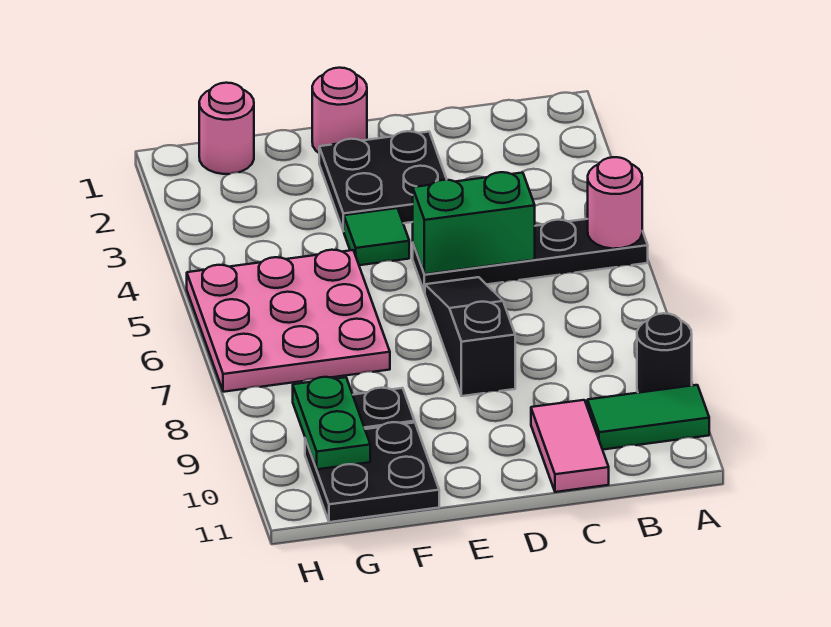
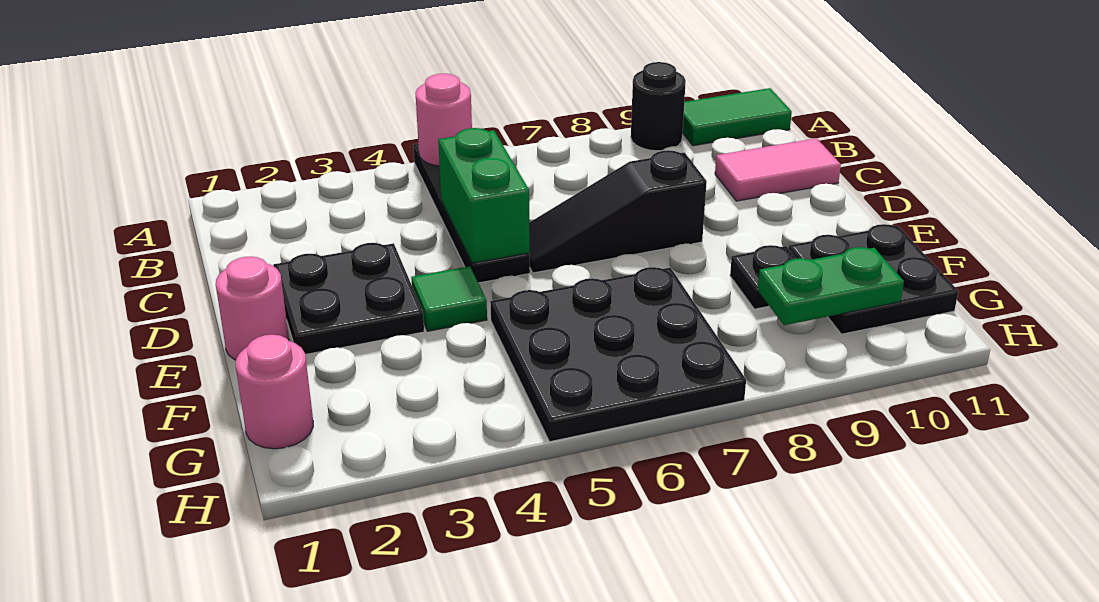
green tile A10:B10 level 1 -> green tile A10:A11 level 1
pink plate F5:H7 level 1 -> black plate F5:H7 level 1

